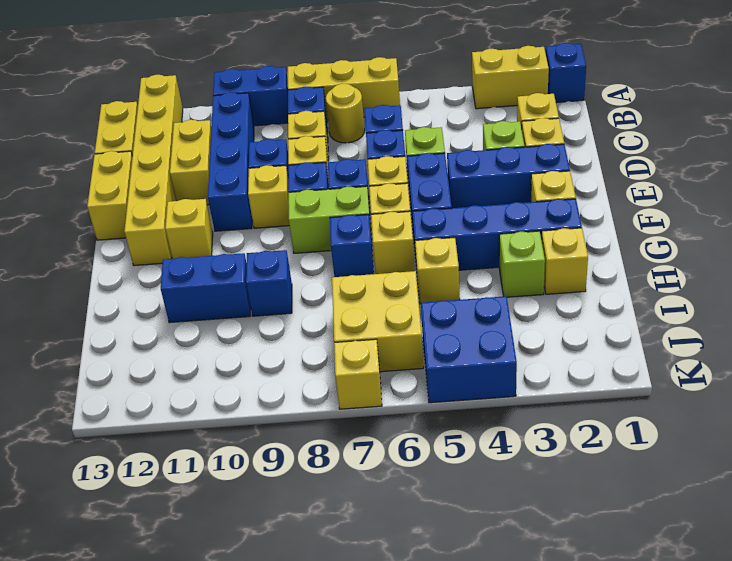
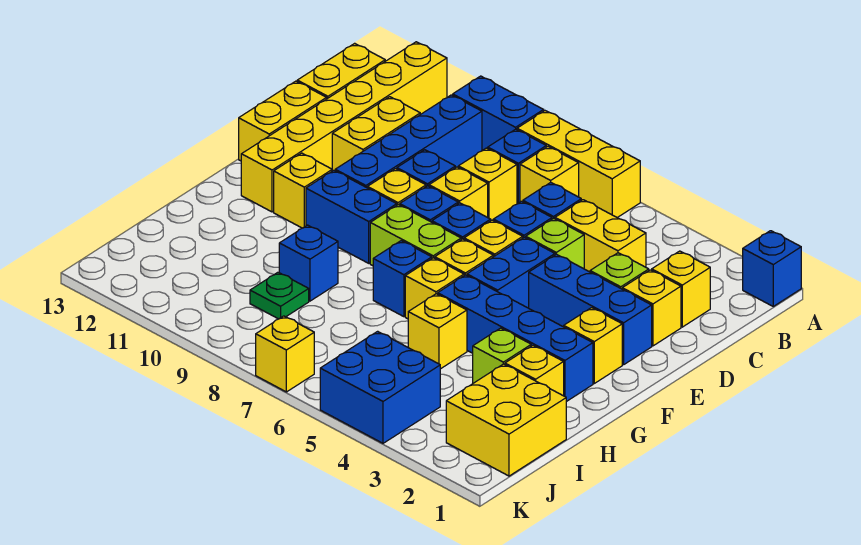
yellow brick A2:A3 level 1 -> yellow brick C4:C5 level 1
yellow round brick B7 level 1 -> yellow brick B7 level 1
blue brick H10:H11 level 1 -> blue brick F9:F10 level 1
yellow brick I6:J7 level 1 -> yellow brick I1:J2 level 1
none -> green plate I9 level 1

